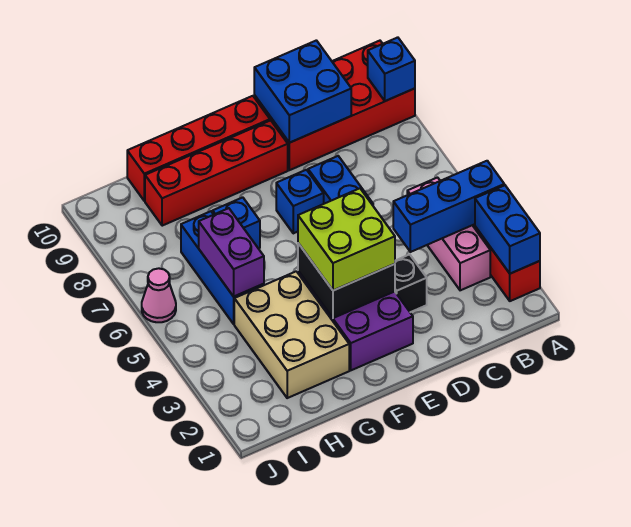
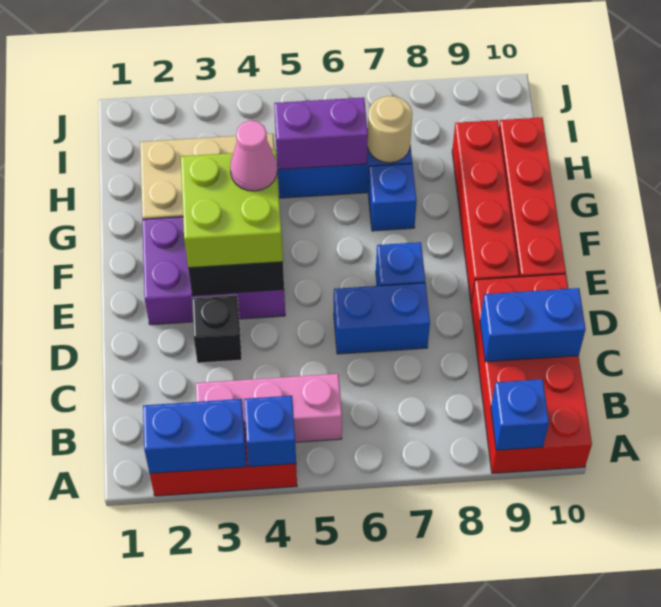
blue brick A4:C4 level 2 -> blue brick A4 level 2
blue brick C9:D10 level 2 -> blue brick C9:C10 level 2
none -> tan round brick H7 level 2
pink cone J6 level 1 -> pink cone F4 level 4

